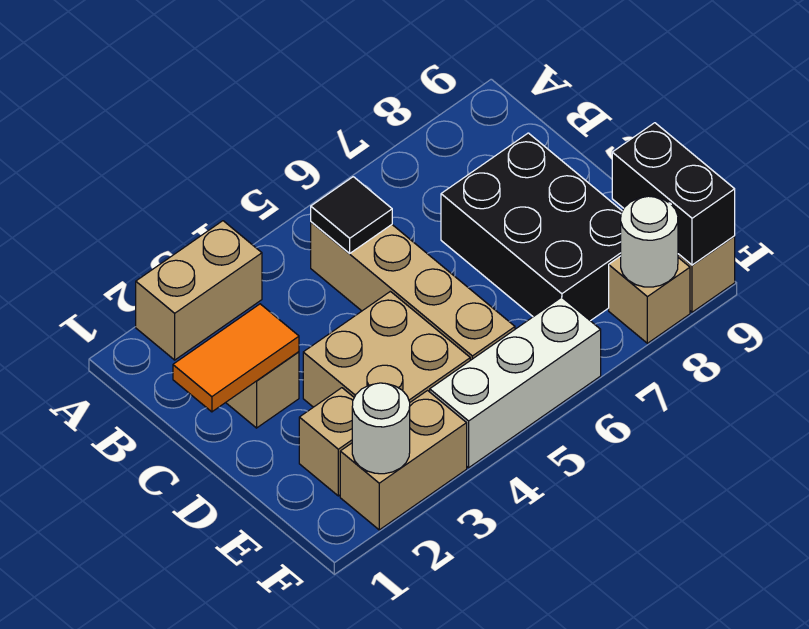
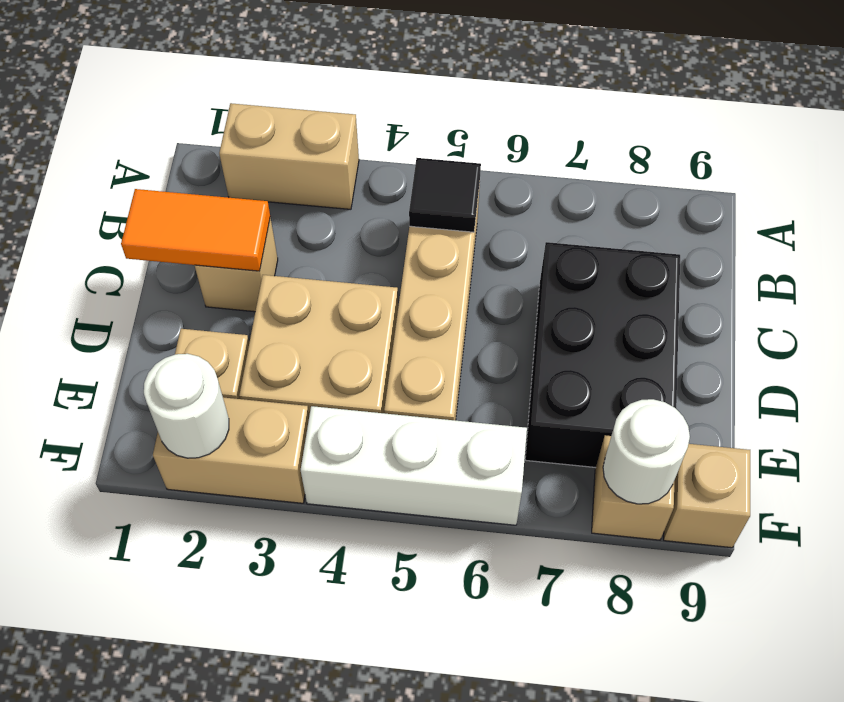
black brick E9:F9 level 2 -> none

